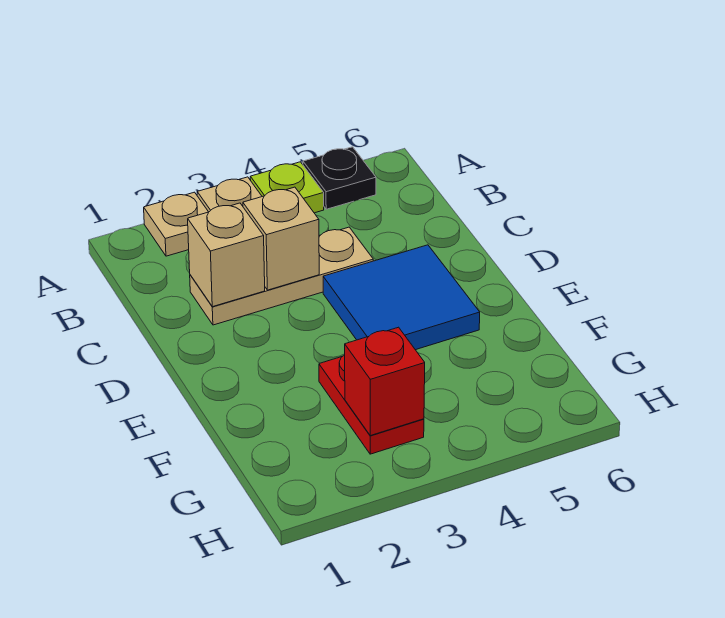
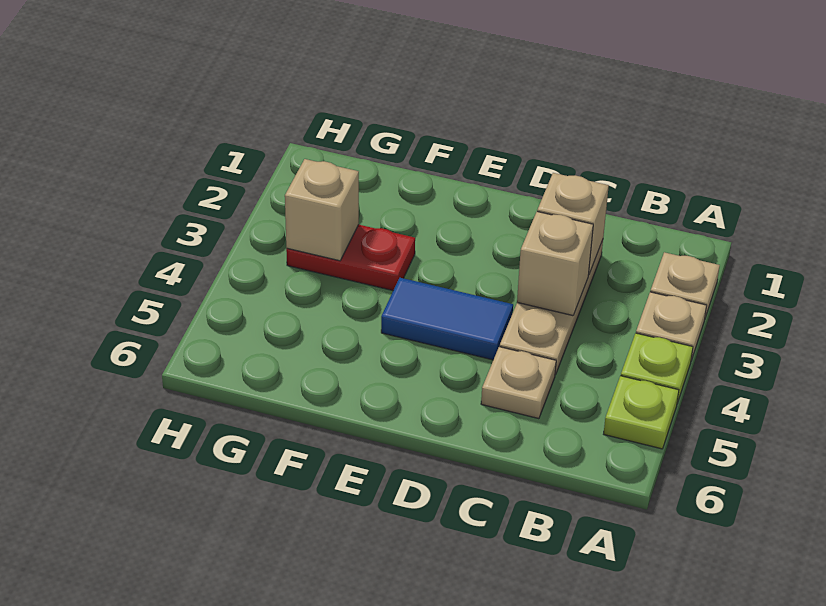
black plate A5 level 1 -> lime plate A5 level 1
none -> tan plate C5 level 1
blue tile D4:E5 level 1 -> blue tile D4:E4 level 1
red brick G3 level 2 -> tan brick G3 level 2

